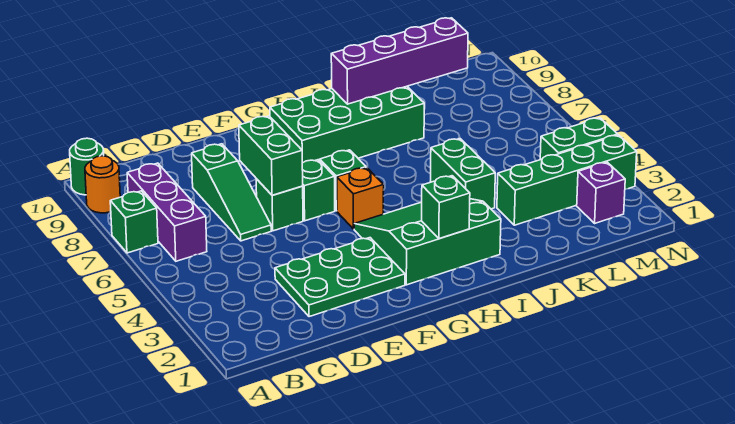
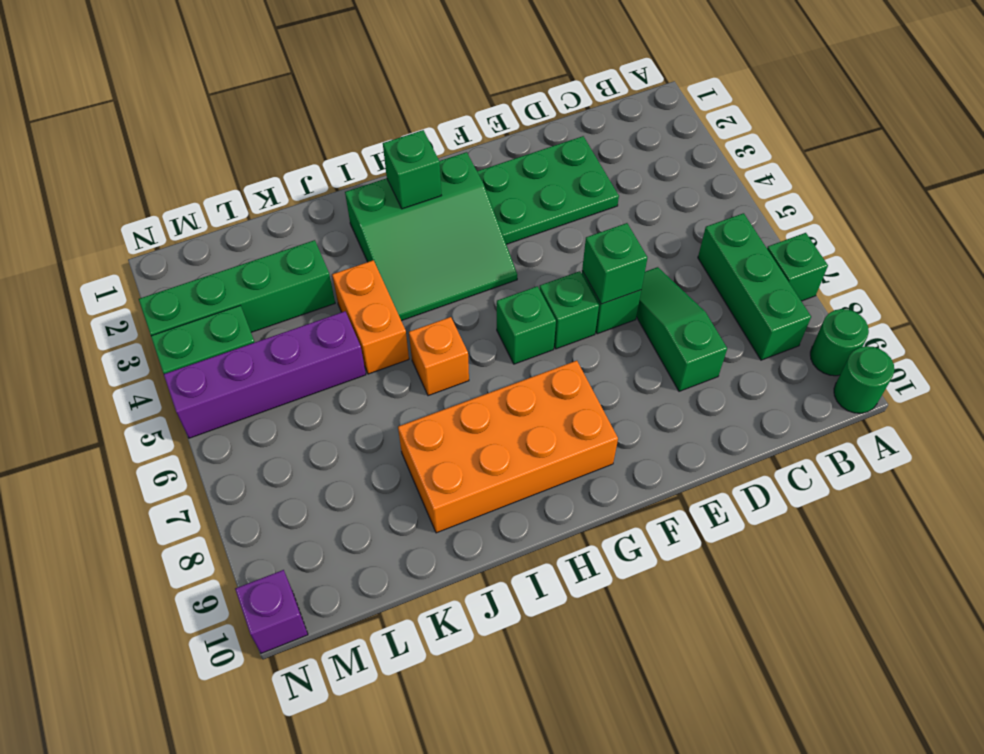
orange round brick A9 level 1 -> green round brick A9 level 1
purple brick B6:B8 level 1 -> green brick B6:B8 level 1
green brick E6:E7 level 2 -> green brick E6 level 2
orange brick G5 level 1 -> orange brick I6 level 1
green brick G8:J9 level 1 -> orange brick G8:J9 level 1
purple brick I9:L9 level 2 -> purple brick K5:N5 level 1
green brick J4:J5 level 1 -> orange brick J4:J5 level 1
purple brick M2 level 1 -> purple brick N10 level 1

